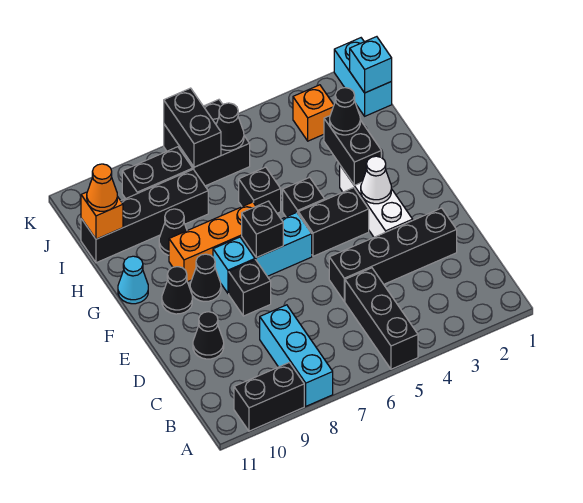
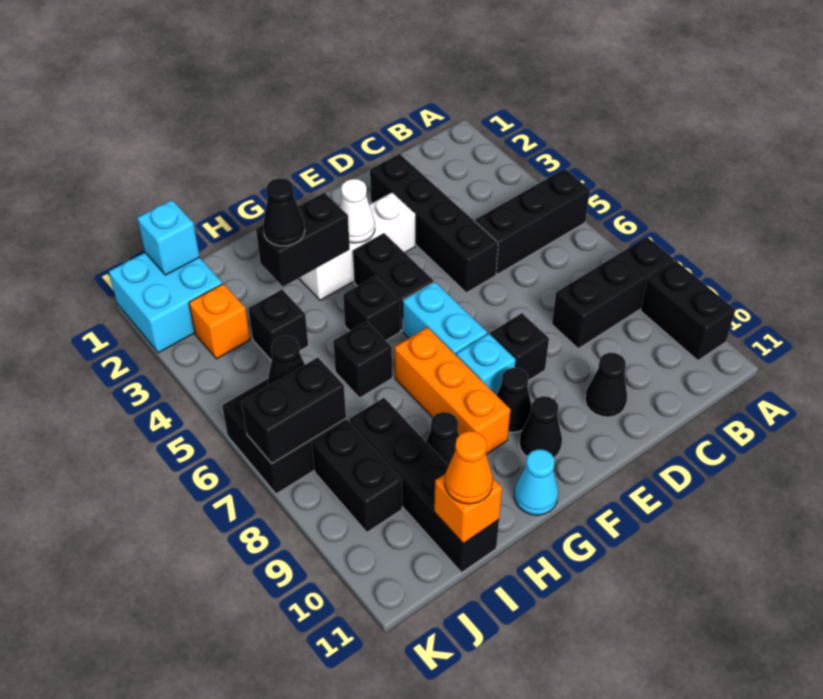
cyan brick A8:C8 level 1 -> black brick A8:C8 level 1
black brick F7 level 2 -> black brick I4 level 1
cyan brick J1:K1 level 1 -> cyan brick J1:K2 level 1

